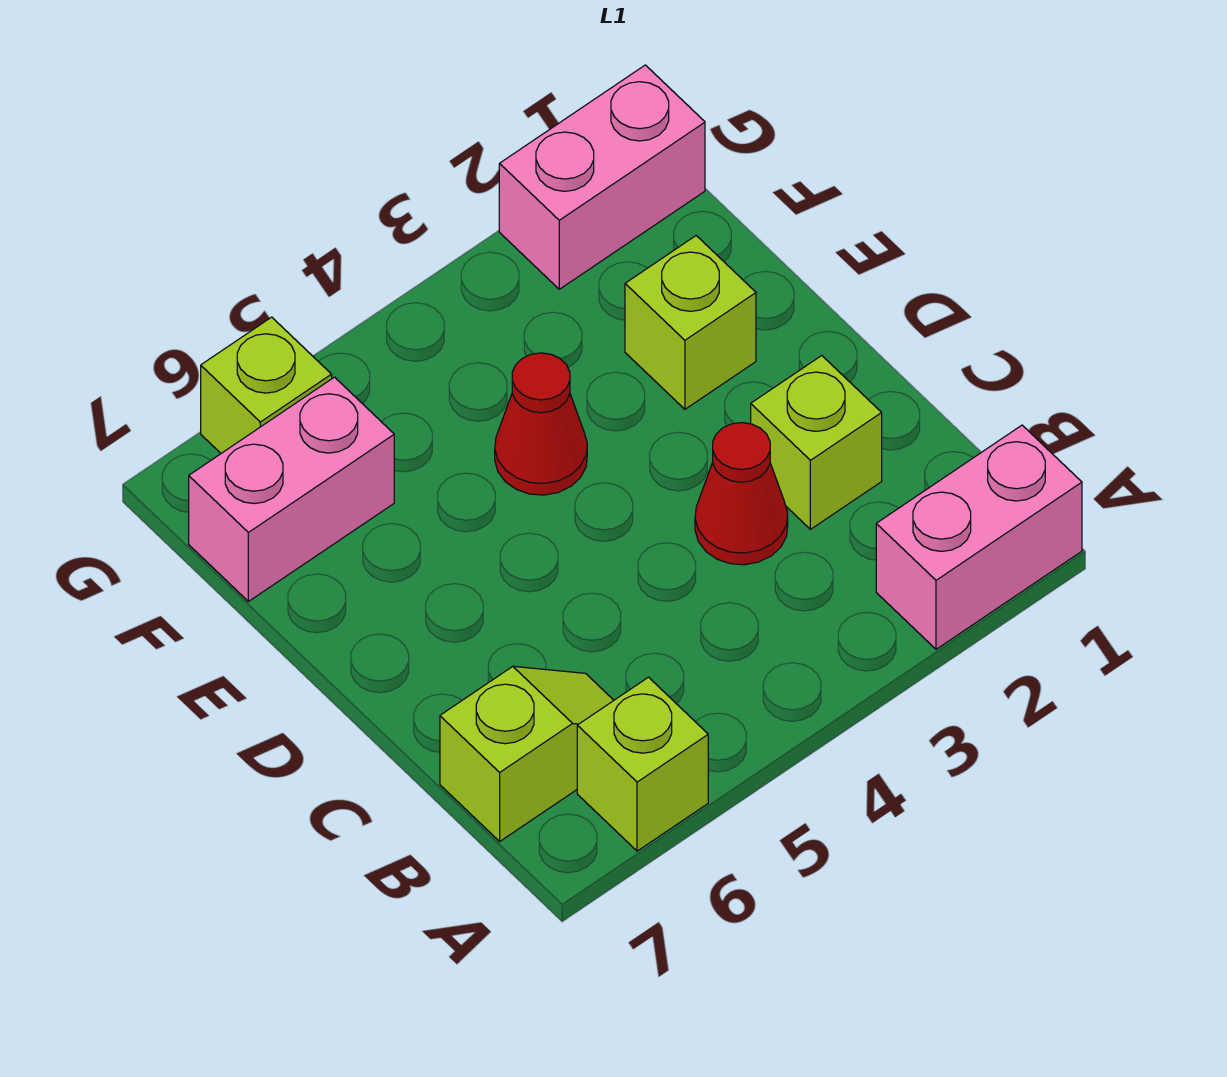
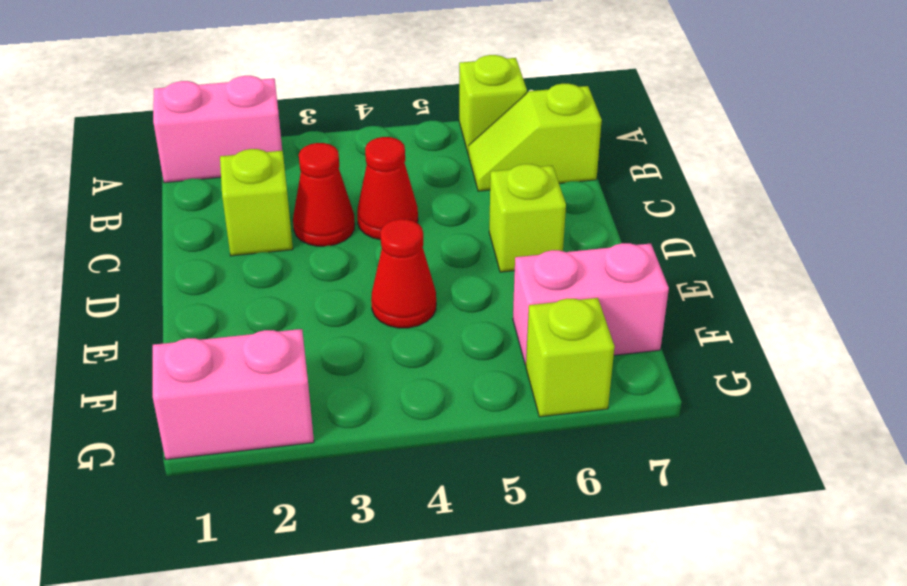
none -> red cone C4 level 1
lime brick E2 level 1 -> lime brick D6 level 1

